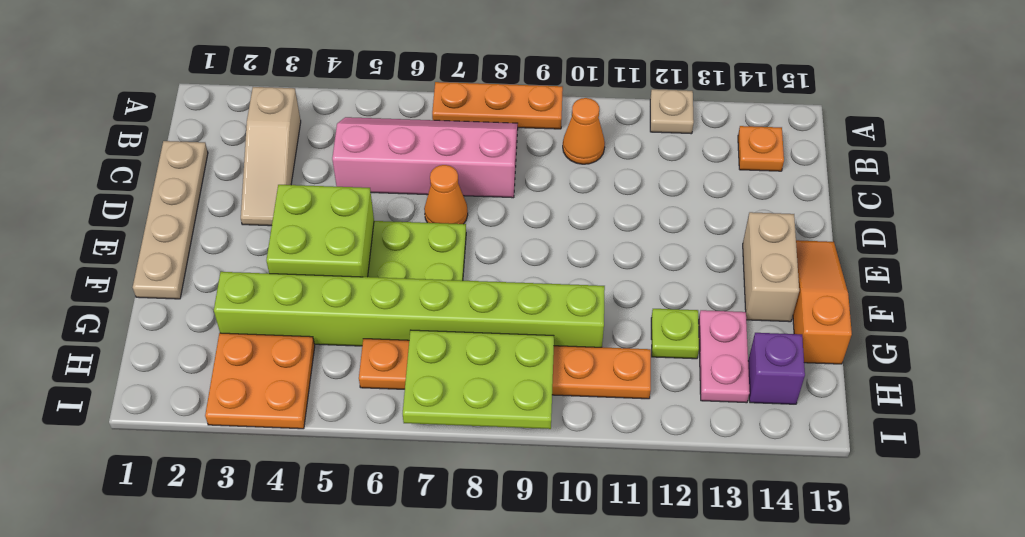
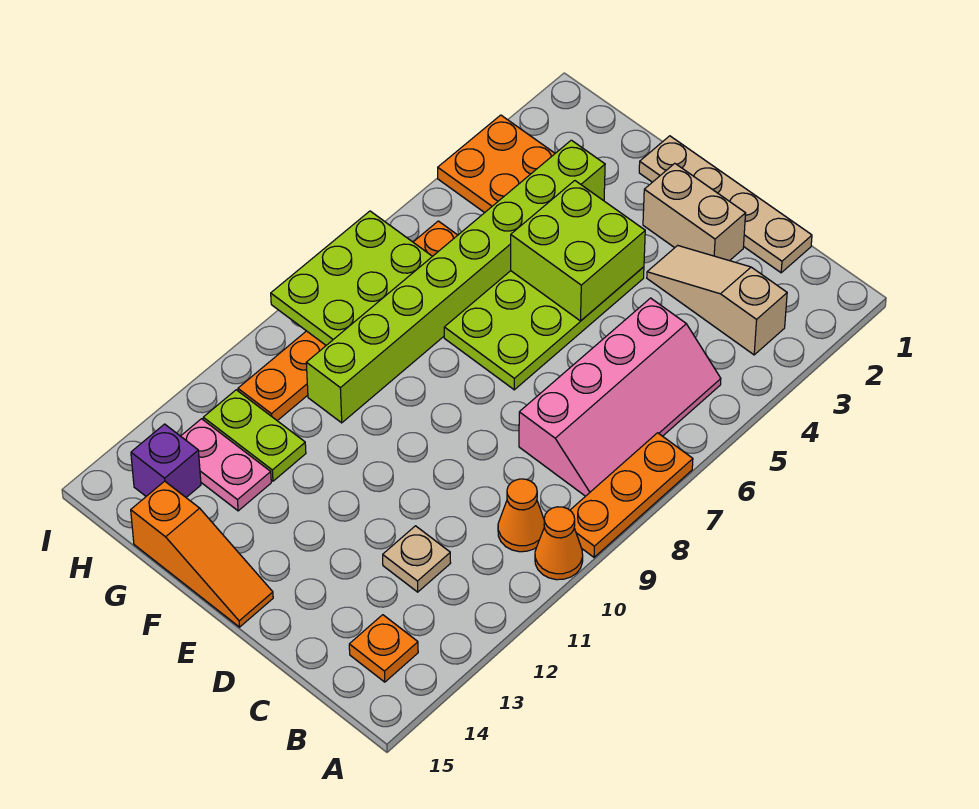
tan plate A12 level 1 -> tan plate C12 level 1
orange cone D7 level 1 -> orange cone A10 level 1
tan brick E14:F14 level 1 -> tan brick D2:E2 level 1
lime plate G12 level 1 -> lime plate G12:H12 level 1

